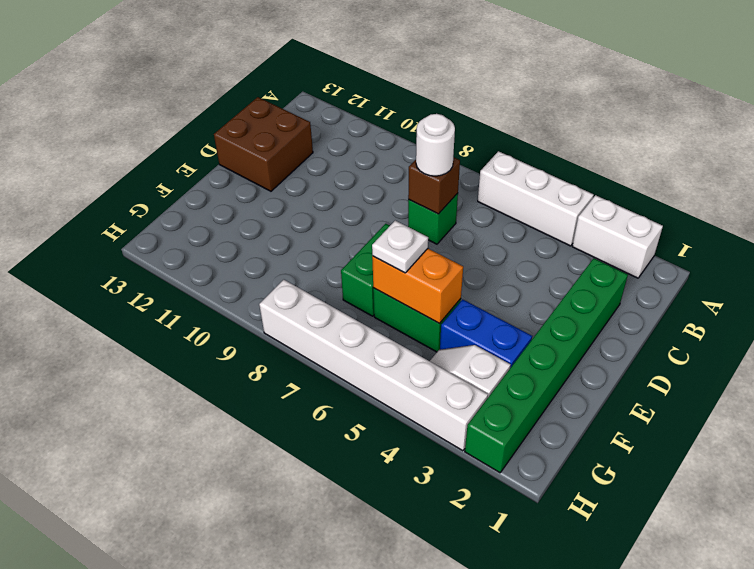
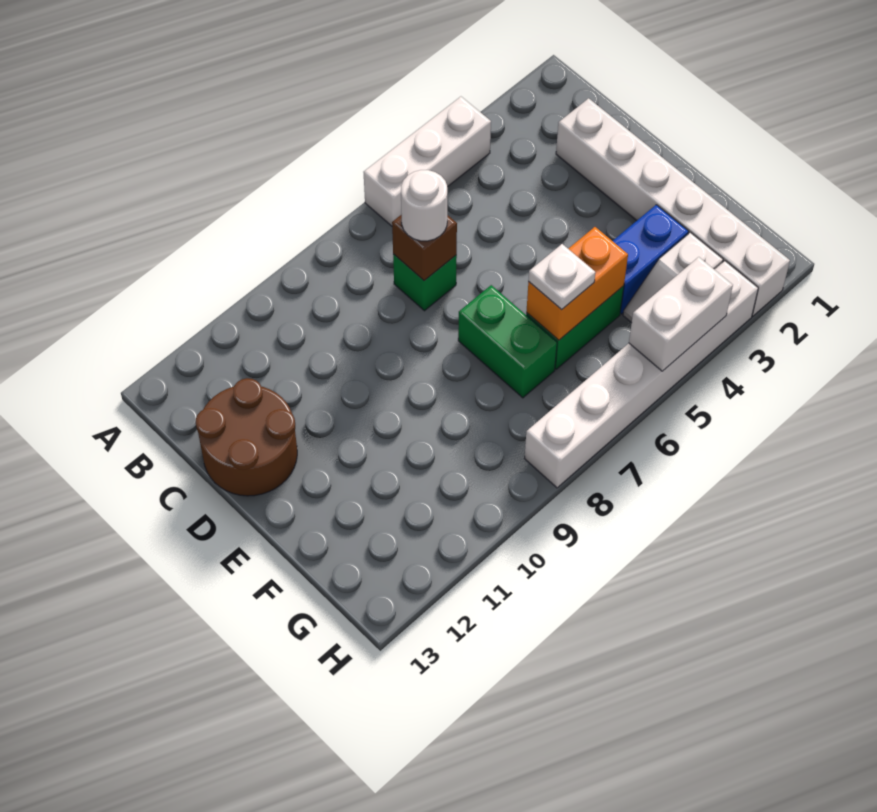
white brick A2:A3 level 1 -> white brick H4:H5 level 2
green brick C2:H2 level 1 -> white brick C2:H2 level 1
brown brick C12:D13 level 1 -> brown round brick C12:D13 level 1

